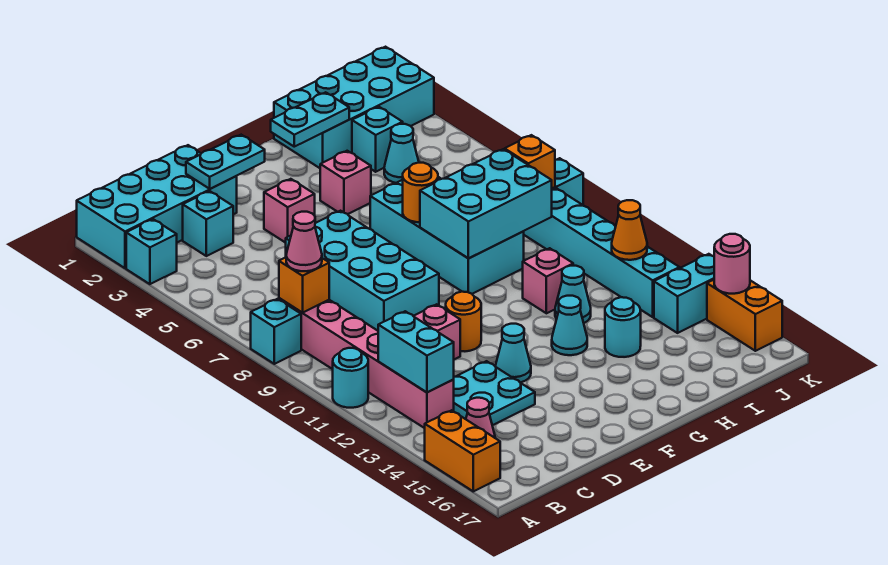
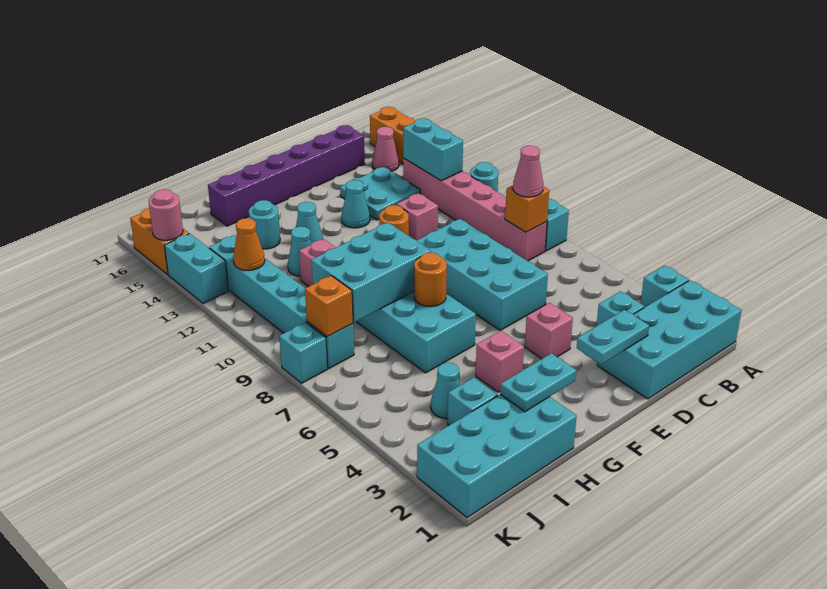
none -> purple brick C16:H16 level 1
cyan brick J14:K14 level 1 -> cyan brick K13:K14 level 1

